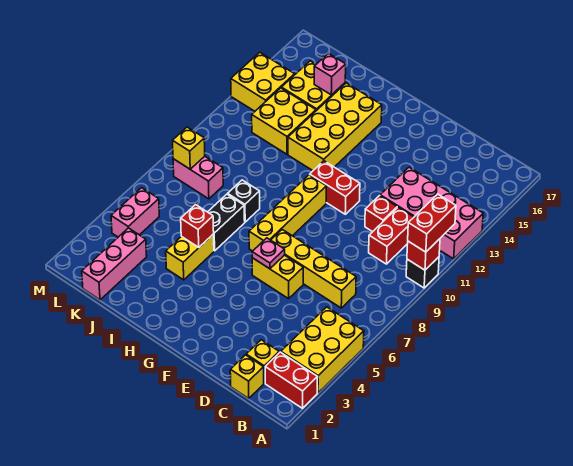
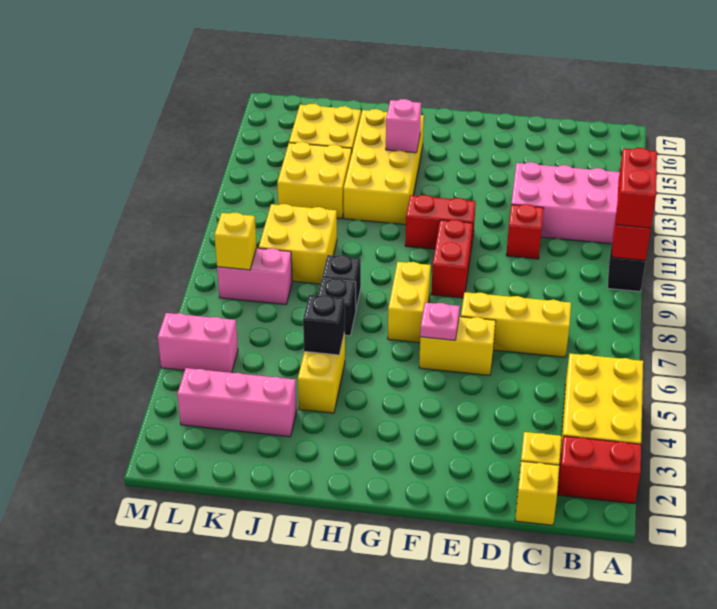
yellow brick C7:F7 level 1 -> yellow brick C7:E7 level 1
red brick C10:C11 level 1 -> red brick F9:F10 level 1
yellow brick G7:G10 level 1 -> yellow brick G7:G8 level 1
red brick I5 level 2 -> black brick I5 level 2
black brick I6:I7 level 1 -> black brick I7 level 1
pink brick J15 level 2 -> pink brick H14 level 2
pink brick K1:K3 level 1 -> pink brick J3:L3 level 1
pink brick L4:L5 level 1 -> pink brick L5:M5 level 1
yellow brick L13:M14 level 1 -> yellow brick J9:K10 level 1

